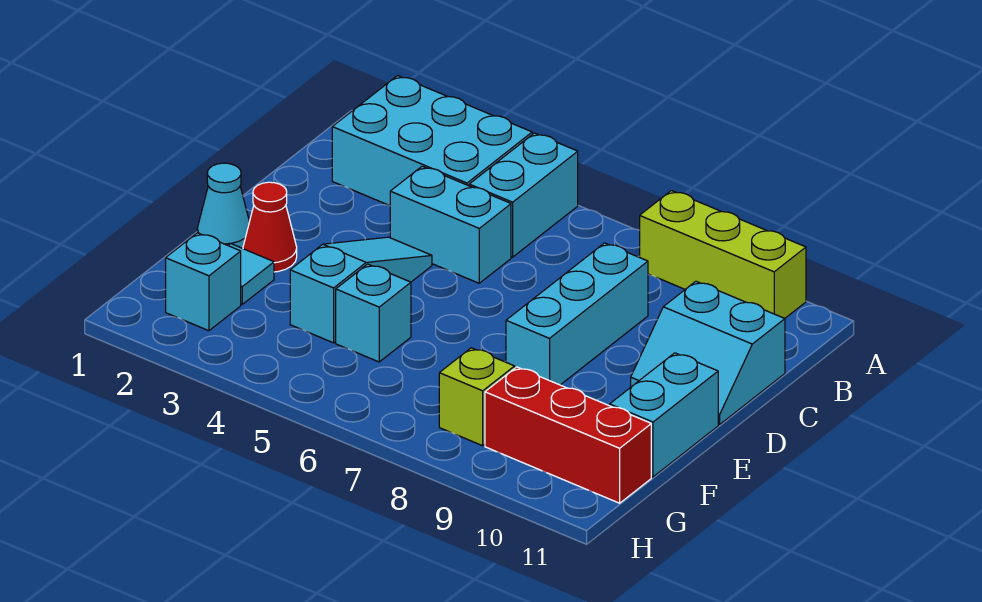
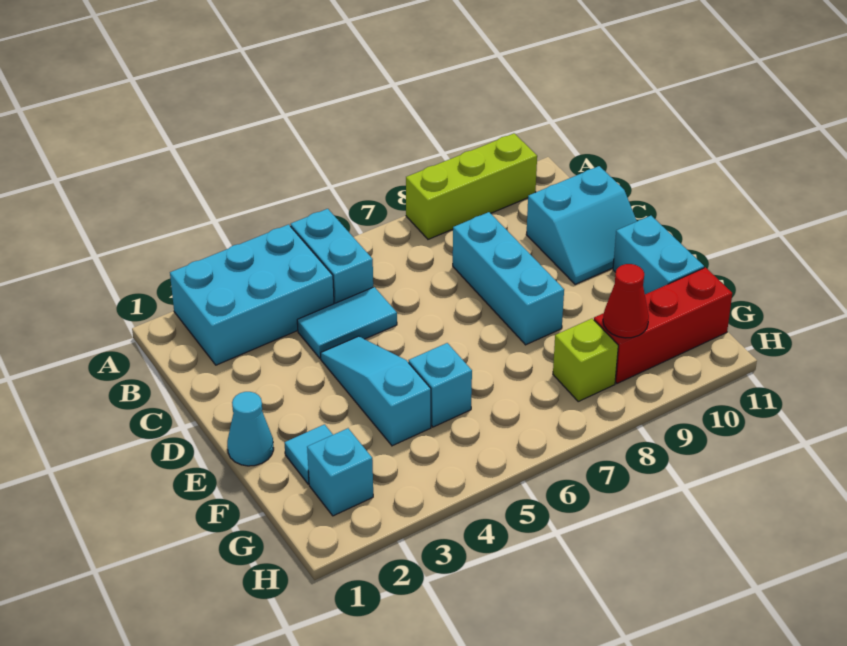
cyan brick C4:C5 level 1 -> cyan tile C4:C5 level 1
red cone E2 level 1 -> red cone G9 level 2

